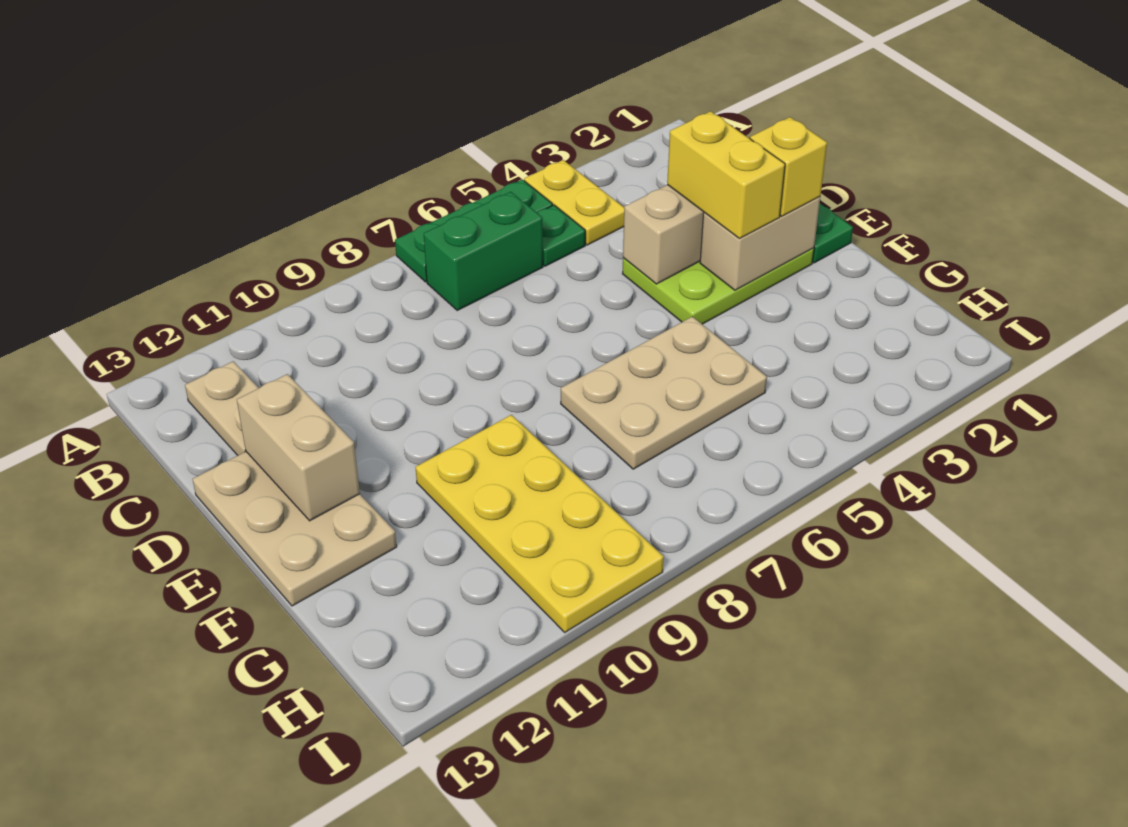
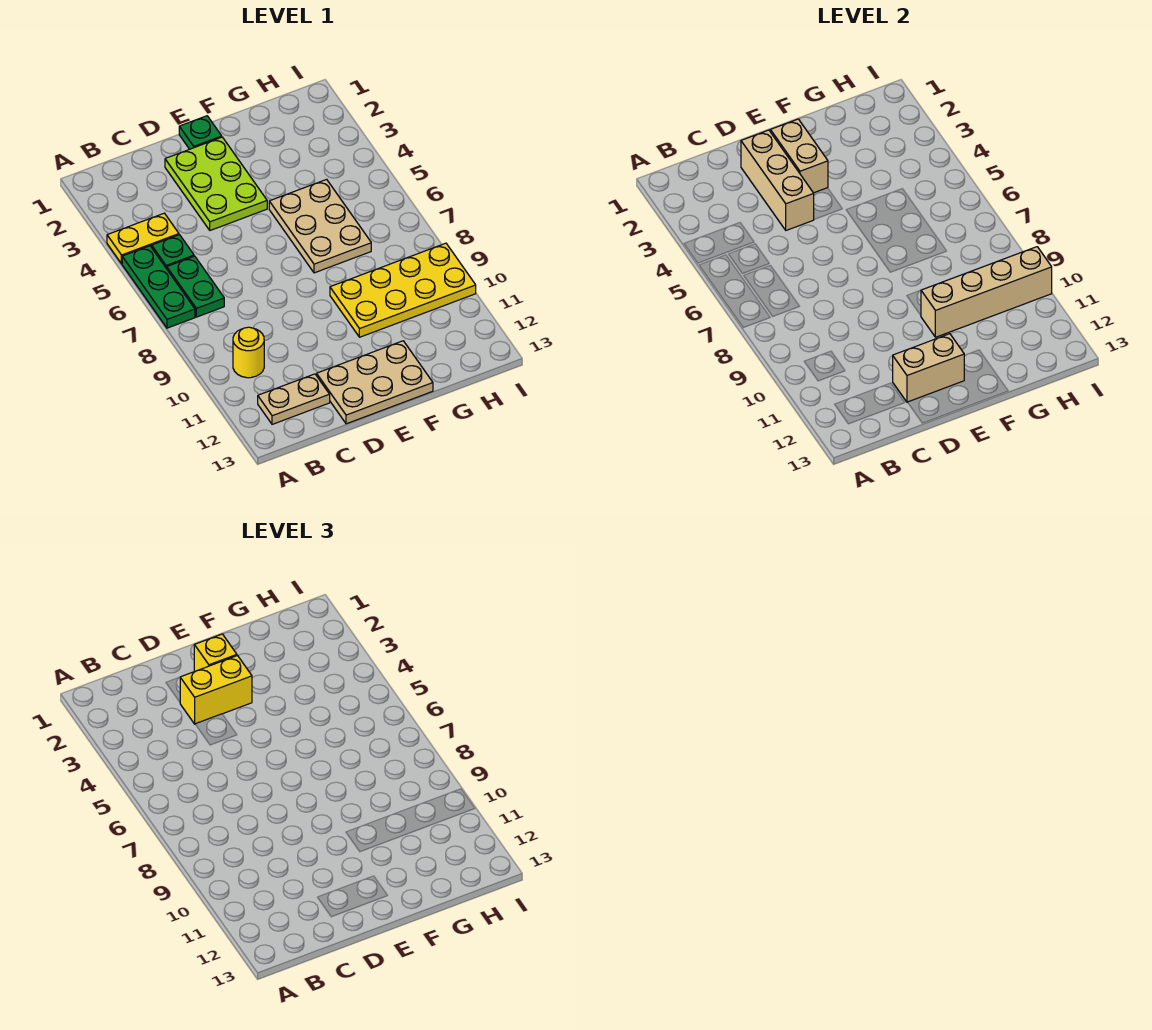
green brick B6:B7 level 1 -> green plate B6:B7 level 1
none -> yellow round brick B10 level 1
none -> tan brick F10:I10 level 2

